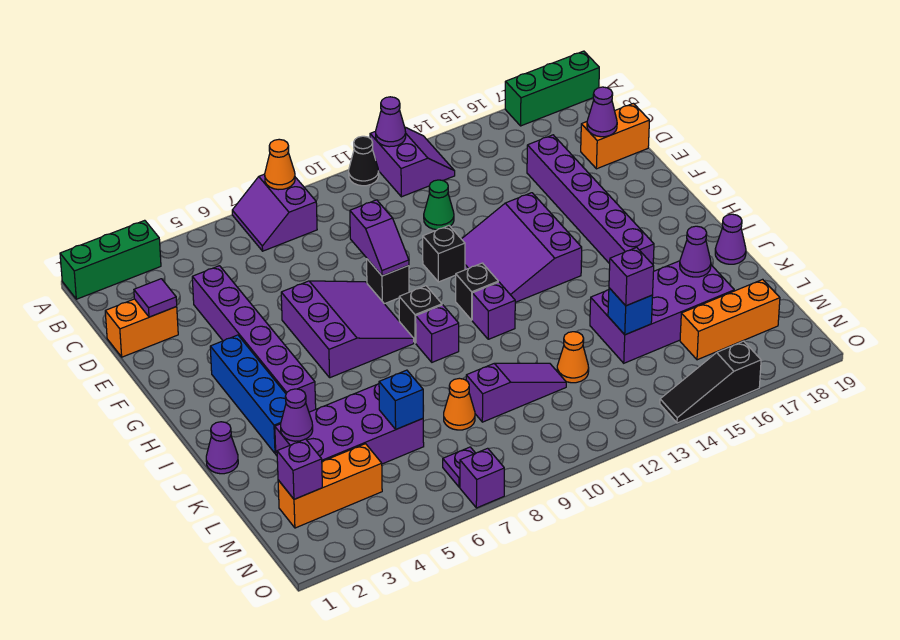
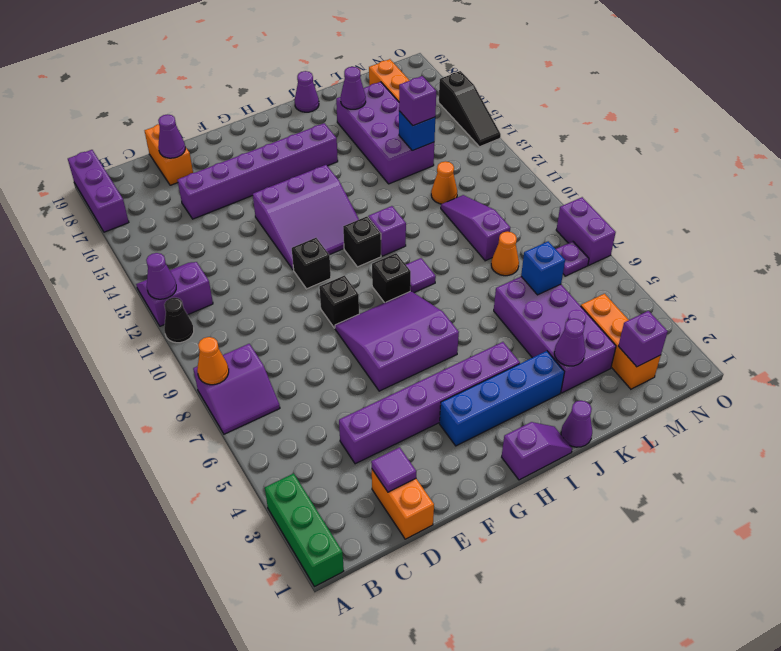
green brick A17:A19 level 1 -> purple brick A17:A19 level 1
green cone D12 level 1 -> none
purple slope E9:F9 level 2 top E -> purple slope H1:I1 level 1 top H
purple brick I9 level 1 -> purple tile I9 level 1
purple brick O7 level 1 -> purple brick O7:O8 level 1

